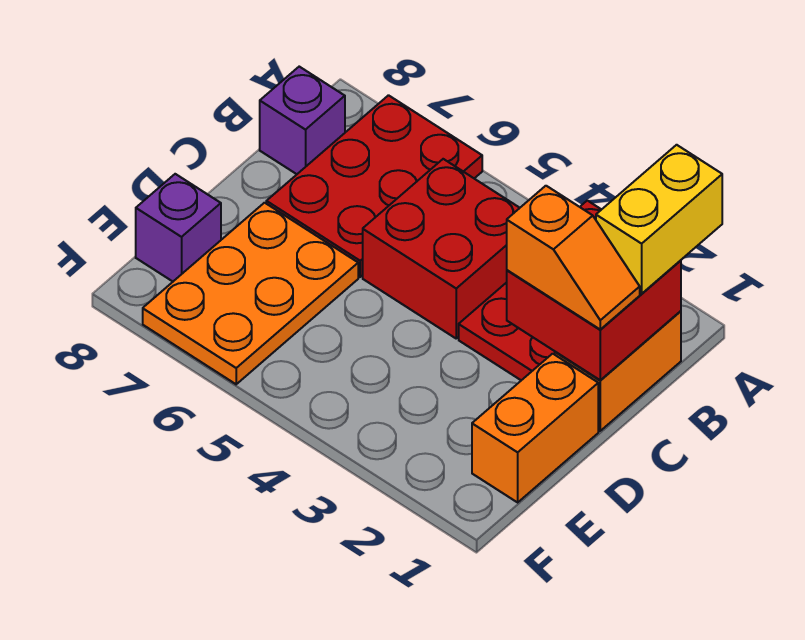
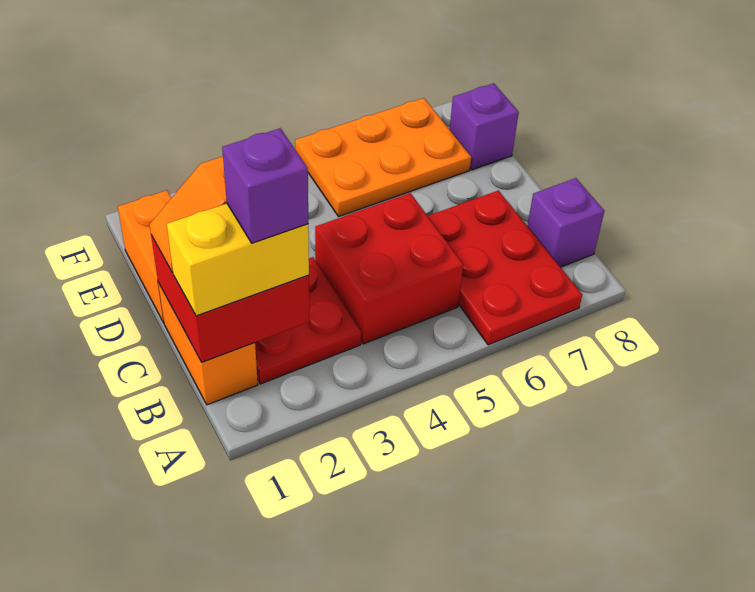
yellow brick A1:B1 level 3 -> yellow brick B1:B2 level 3
none -> purple brick B2 level 4
orange plate D6:F7 level 1 -> orange plate E5:F7 level 1

